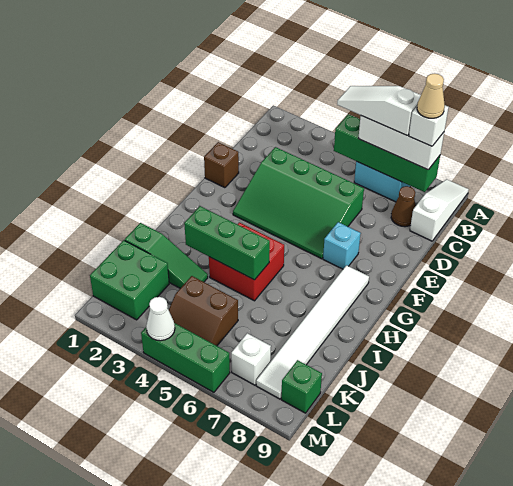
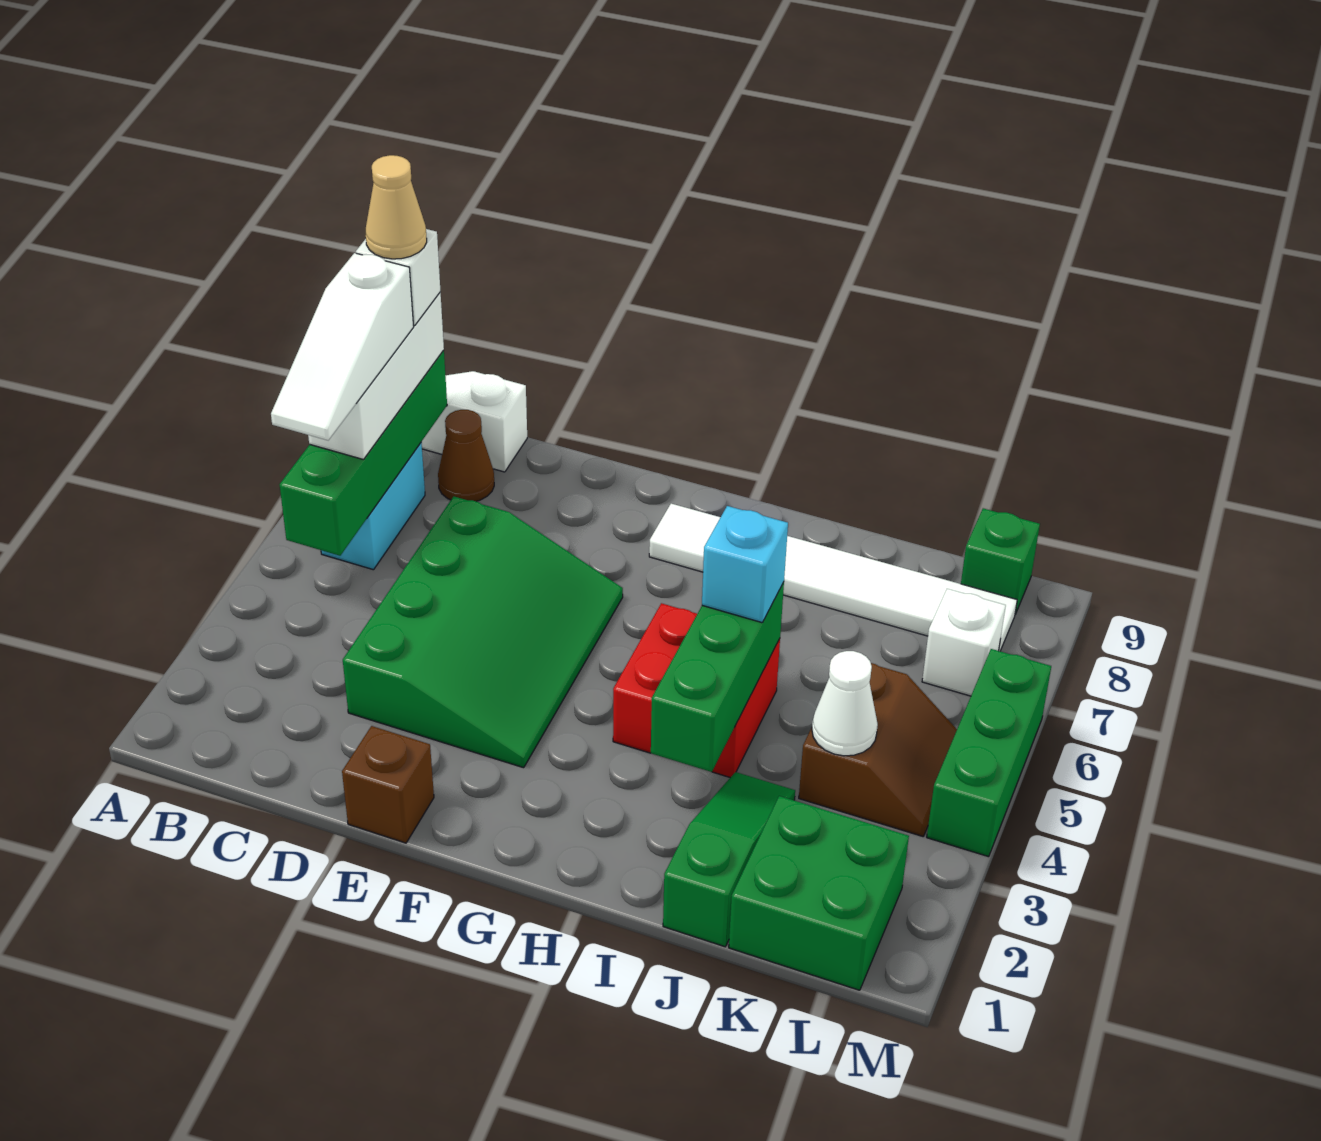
cyan brick F7 level 1 -> cyan brick I5 level 3
white cone M4 level 2 -> white cone K4 level 2

